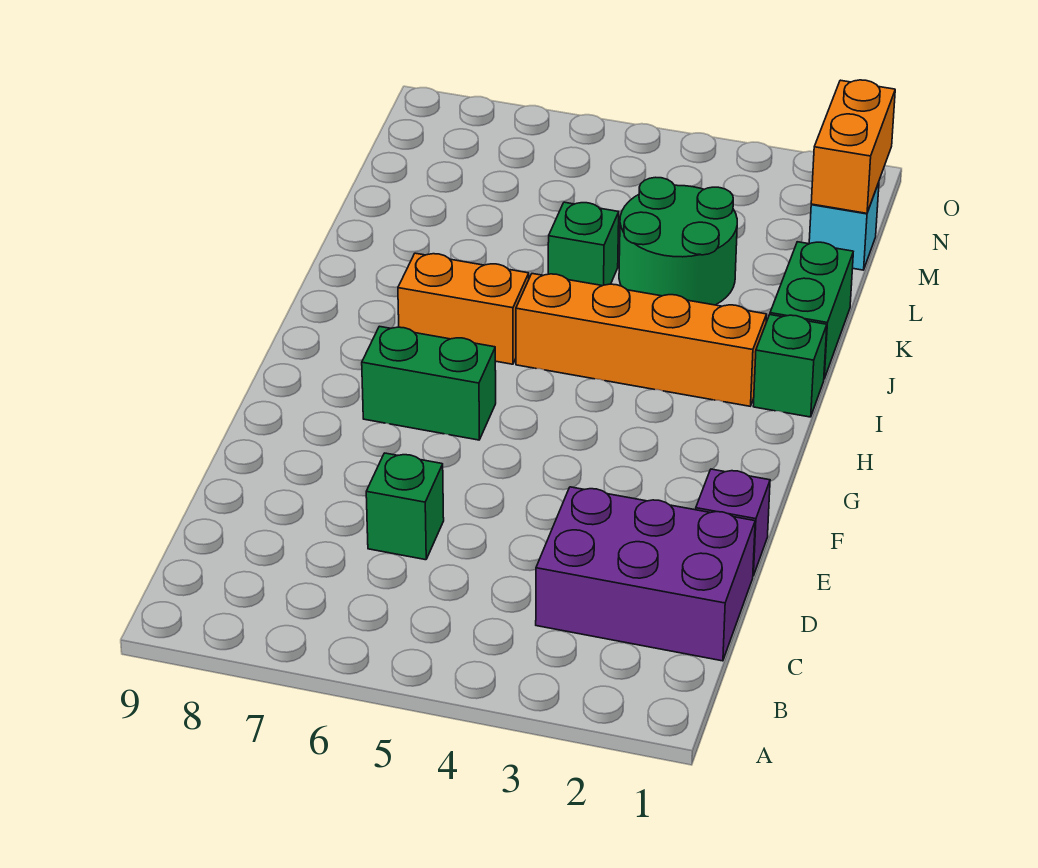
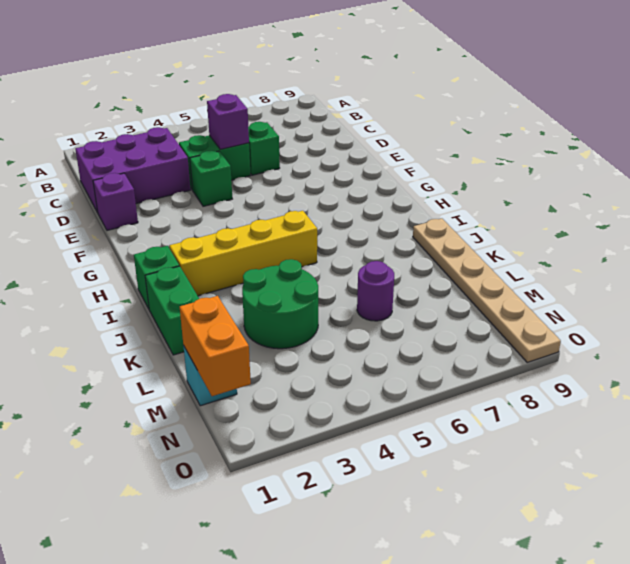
none -> purple brick D5 level 2
green brick G6:G7 level 1 -> green brick D4:D5 level 1
orange brick I2:I5 level 1 -> yellow brick I2:I5 level 1
orange brick I6:I7 level 1 -> none
none -> tan plate J9:O9 level 1
green brick K5 level 1 -> green brick E4 level 1
none -> purple round brick L6 level 1

